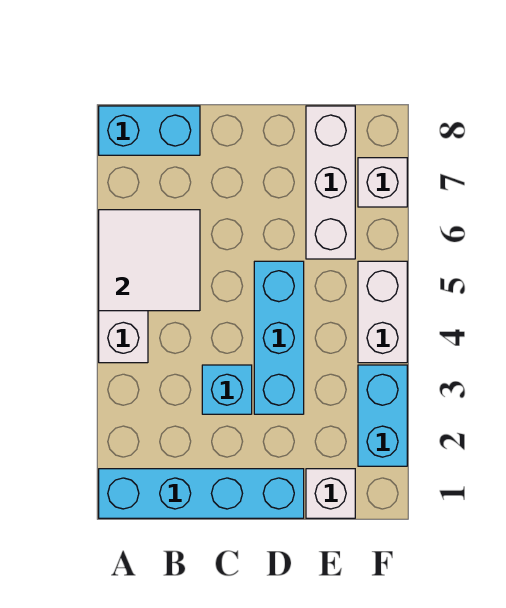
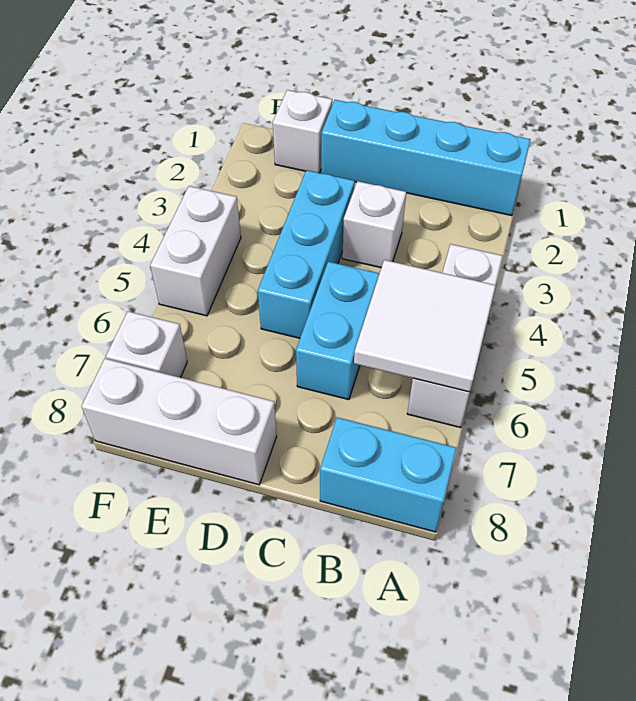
cyan brick C3 level 1 -> white brick C3 level 1
white brick E6:E8 level 1 -> white brick D8:F8 level 1
cyan brick F2:F3 level 1 -> cyan brick C5:C6 level 1

